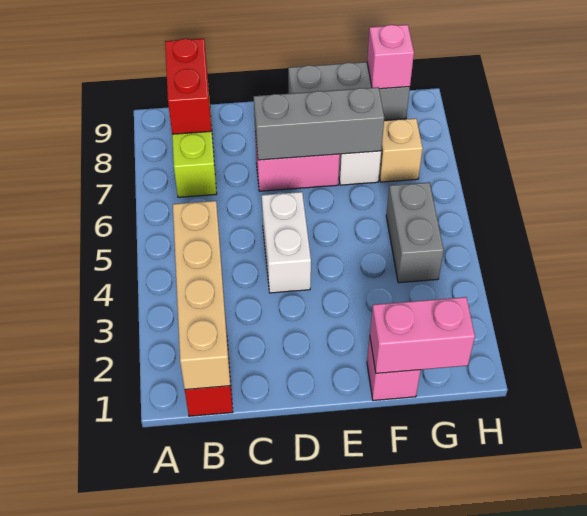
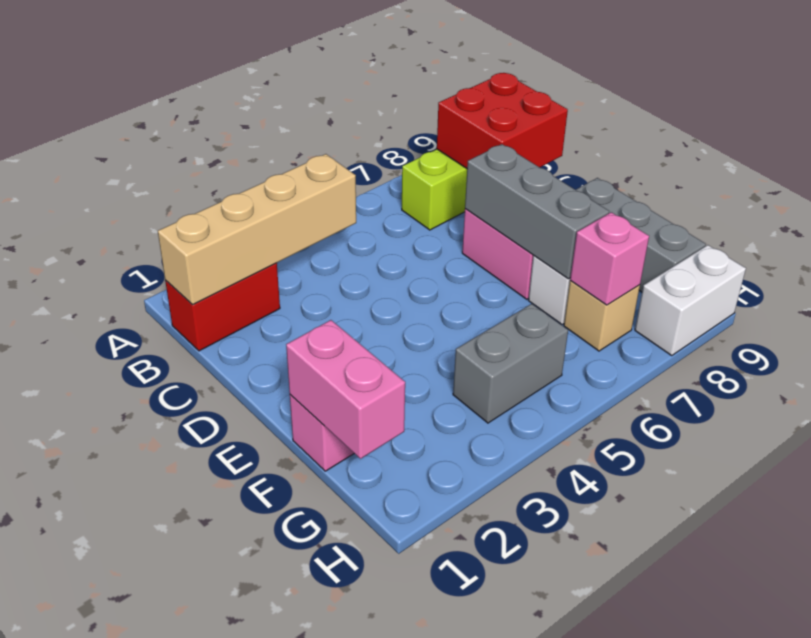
red brick B8:B9 level 2 -> red brick B8:C9 level 2
white brick D4:D5 level 1 -> white brick H8:H9 level 1
pink brick G9 level 2 -> pink brick G7 level 2

